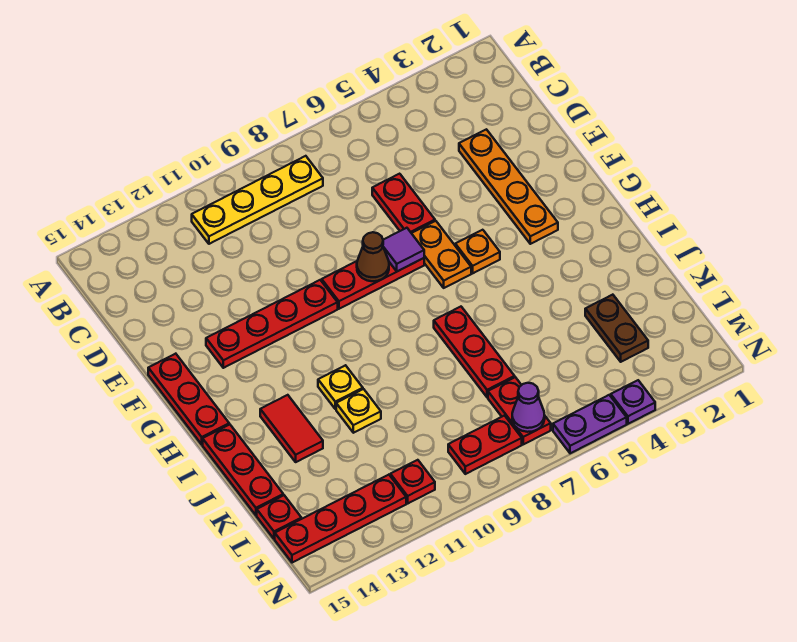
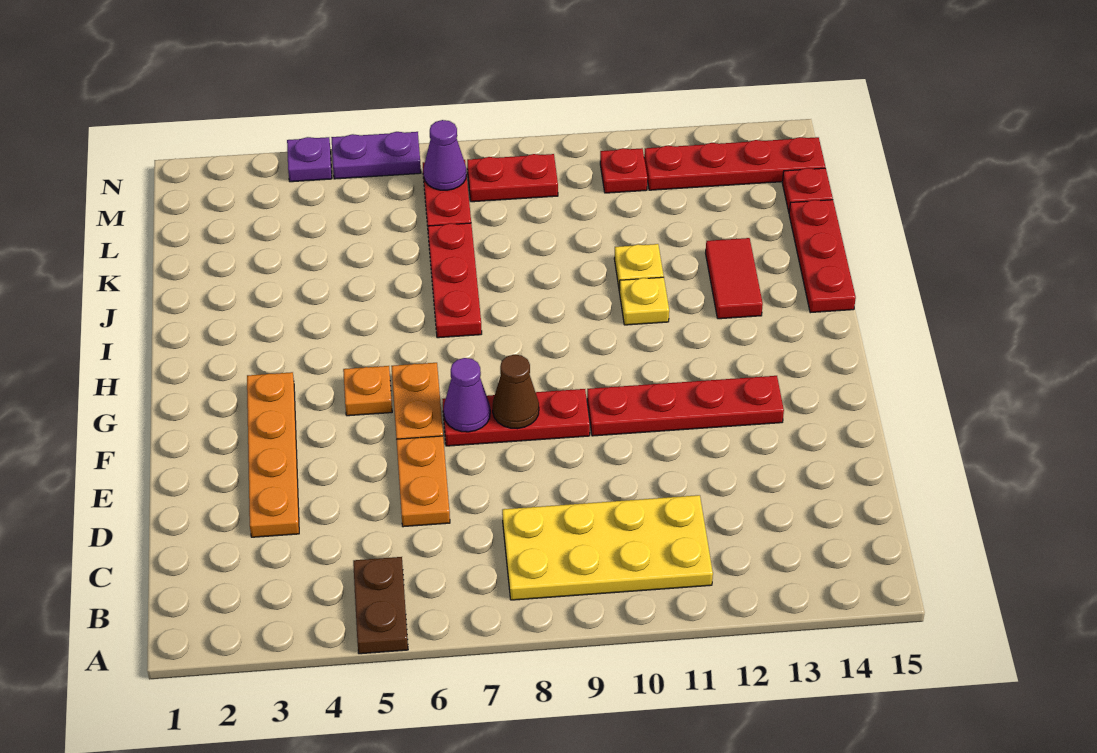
yellow plate B8:B11 level 1 -> yellow plate B8:C11 level 1
red plate D6:E6 level 1 -> orange plate D6:E6 level 1
purple tile F7 level 2 -> purple cone F7 level 2
red plate F15:H15 level 1 -> none
brown plate K3:L3 level 1 -> brown plate A5:B5 level 1

